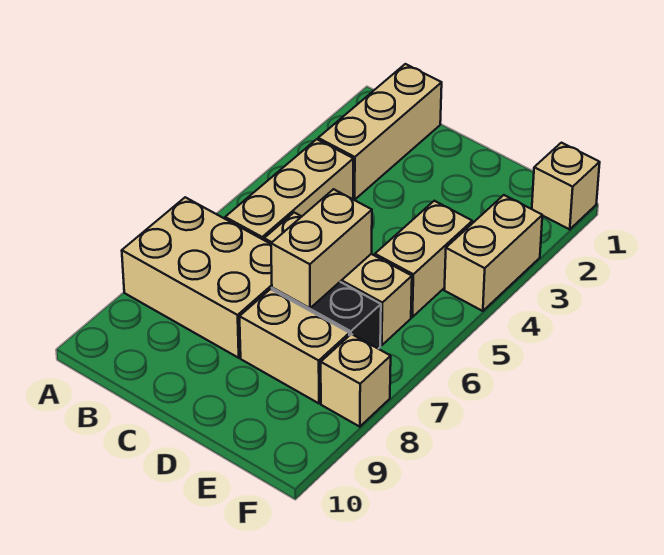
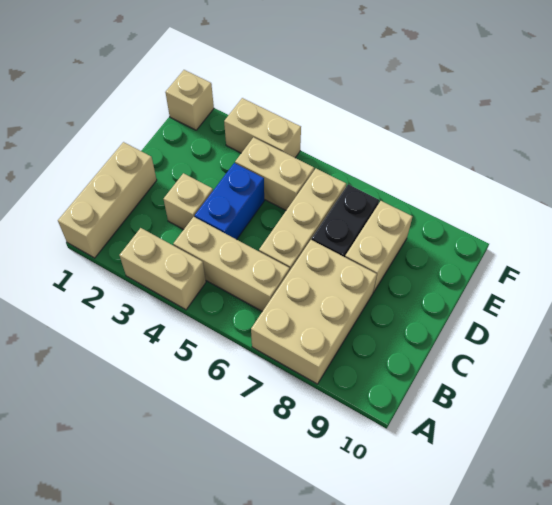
tan brick B1:B3 level 1 -> tan brick A1:C1 level 1
none -> blue brick C4:D4 level 1
tan brick D6:D7 level 2 -> tan brick A3:A4 level 1
tan brick F8 level 1 -> tan brick C3 level 1

